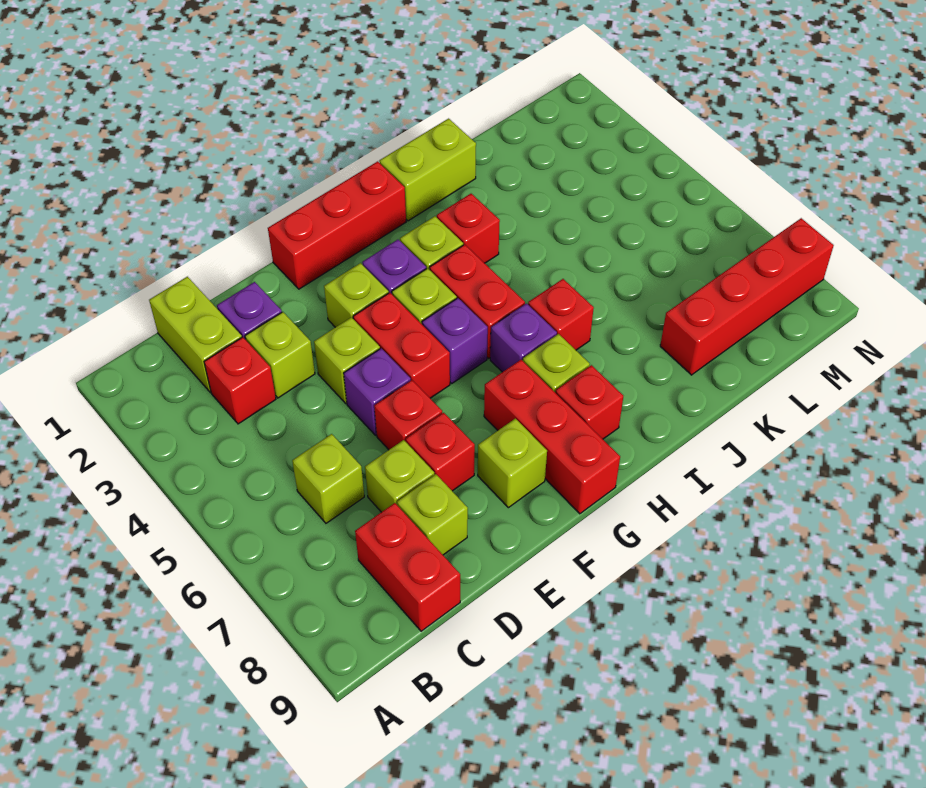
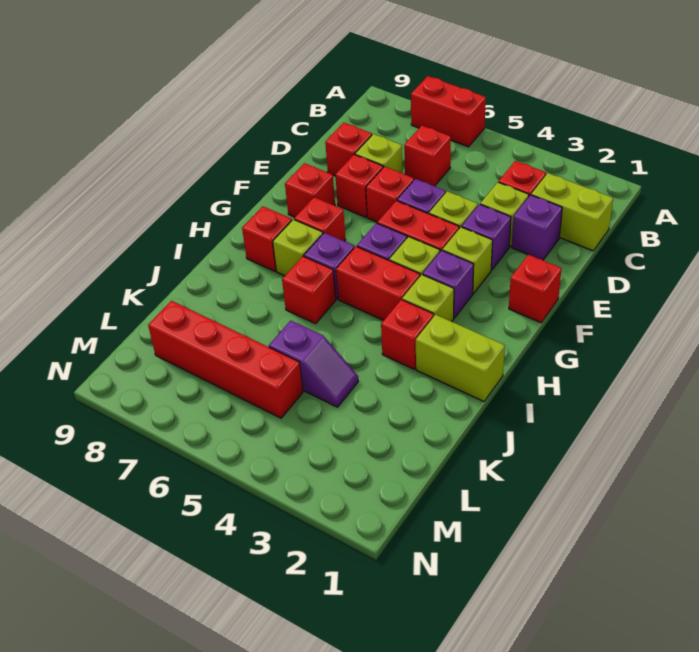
lime brick C6 level 1 -> red brick C6 level 1
red brick C8:C9 level 1 -> red brick A6:A7 level 1
lime brick D8 level 1 -> red brick D8 level 1
none -> purple brick E3 level 1
red brick F1:H1 level 1 -> red brick F1 level 1
lime brick F8 level 1 -> red brick F8 level 1
red brick G7:G9 level 1 -> red brick G7 level 1
lime brick I1:J1 level 1 -> lime brick I1:I2 level 1
none -> purple slope K4:K5 level 1 top 5
red brick K8:N8 level 1 -> red brick L5:L8 level 1

